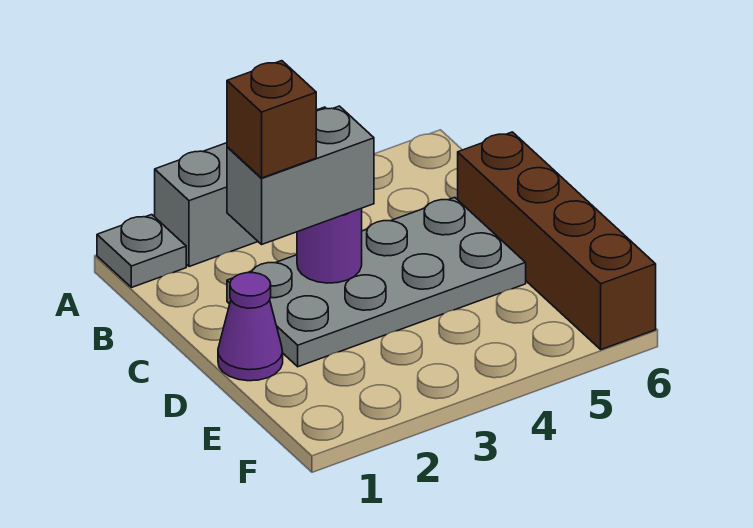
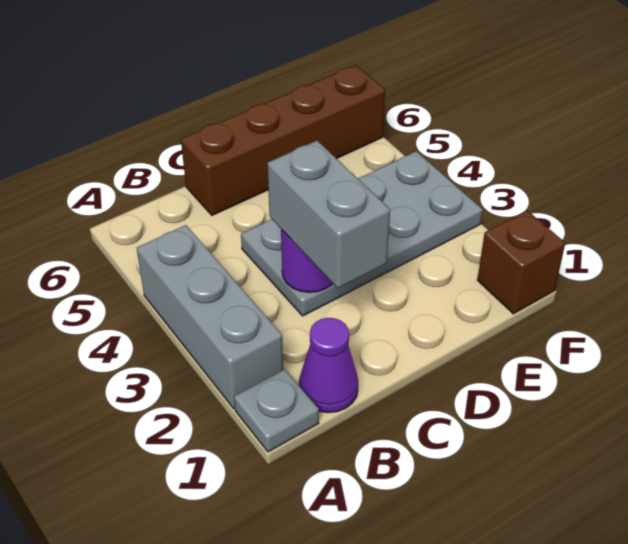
grey plate C2:D5 level 1 -> grey plate C3:F4 level 1
brown brick C2 level 4 -> brown brick F1 level 1
purple cone D1 level 1 -> purple cone B1 level 1

